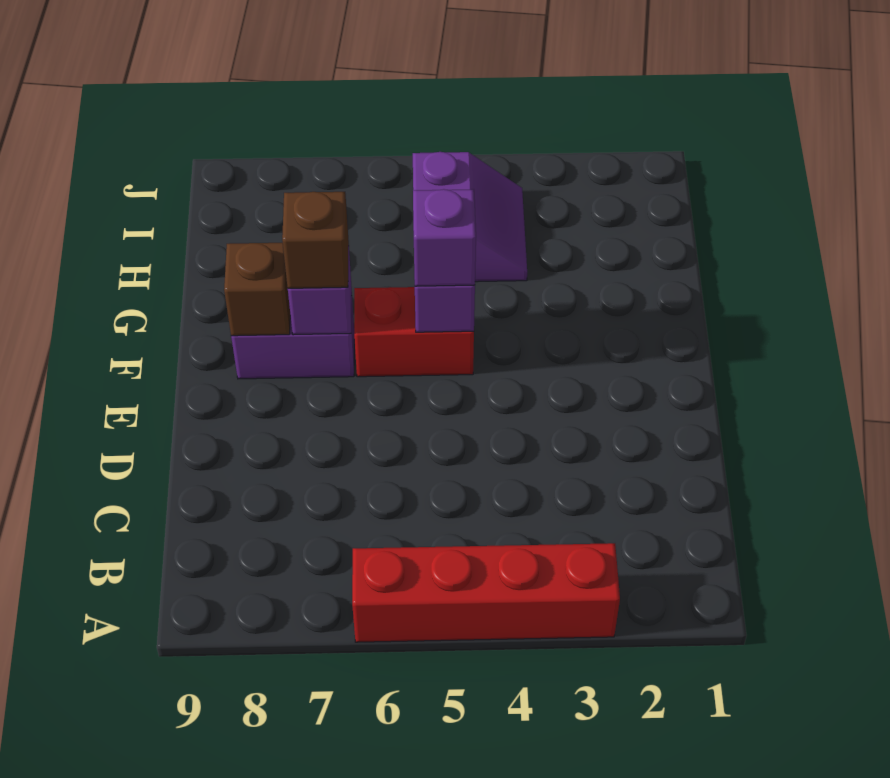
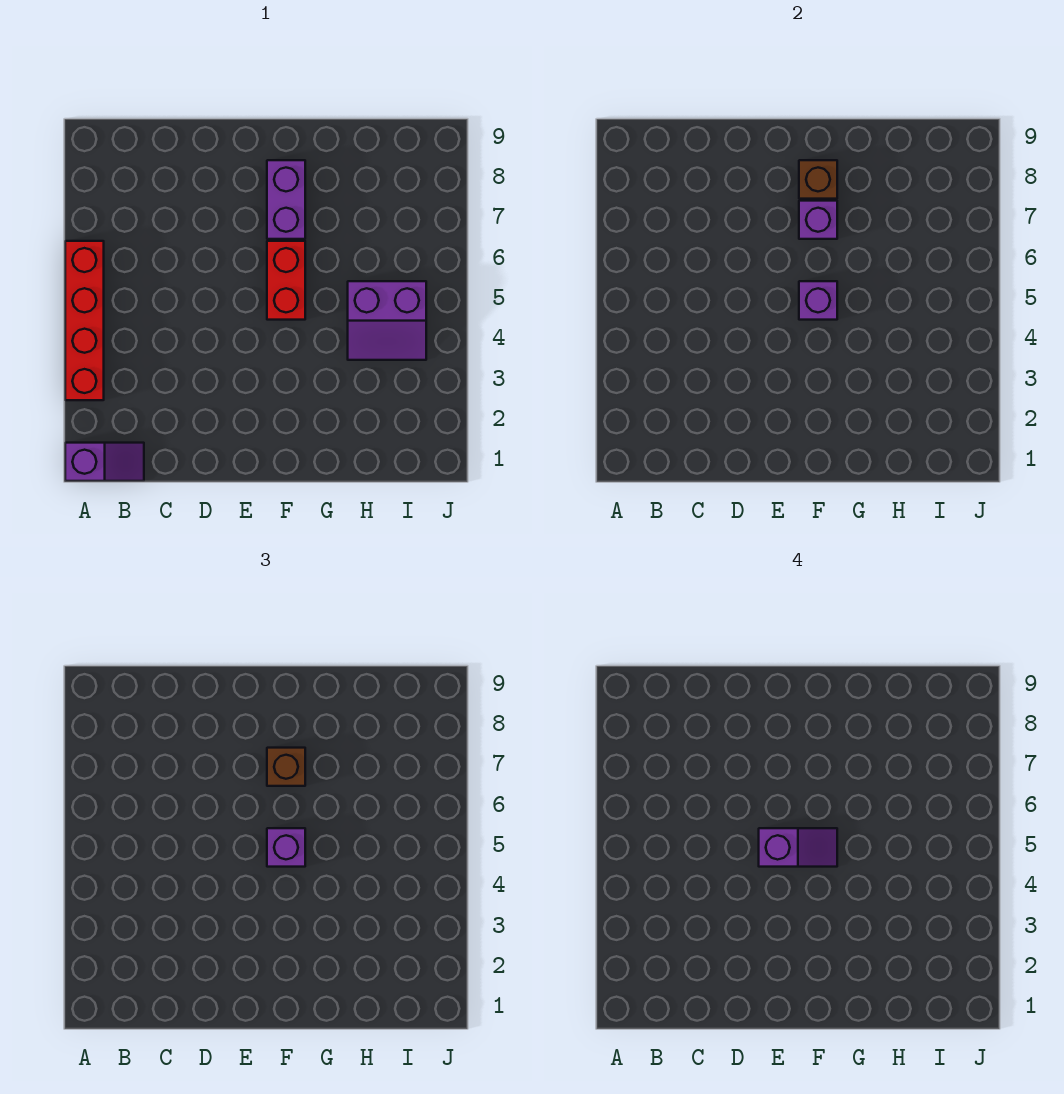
none -> purple slope A1:B1 level 1 top A
none -> purple slope E5:F5 level 4 top E

